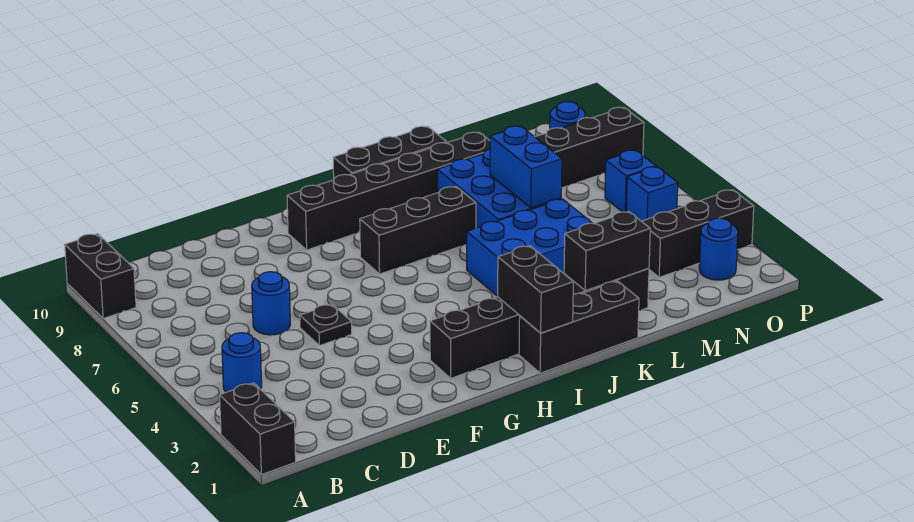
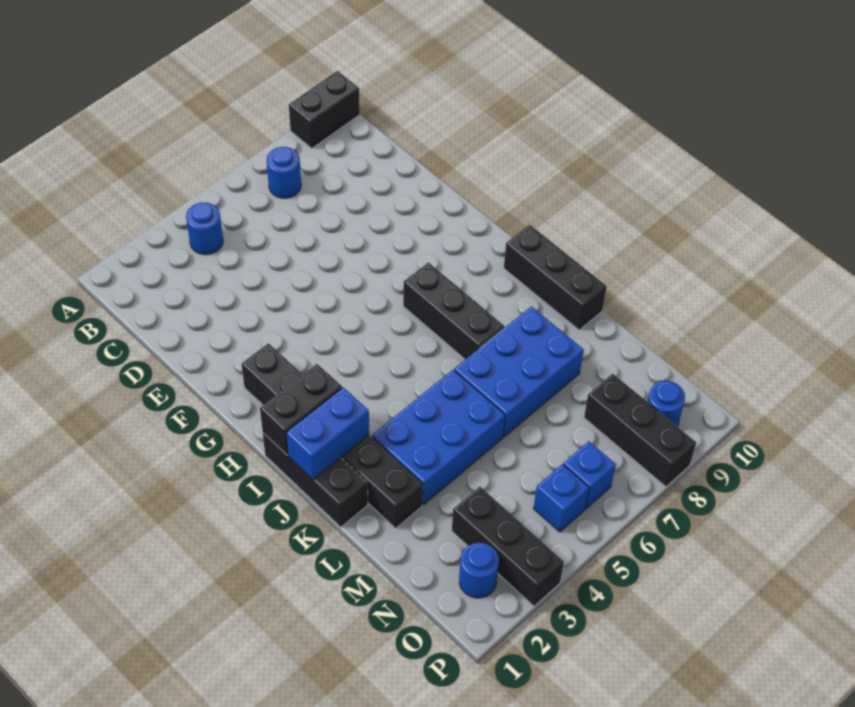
black brick A1:A2 level 1 -> none
blue round brick D6 level 1 -> blue round brick B7 level 1
black plate E5 level 1 -> none
black brick G9:L9 level 1 -> none
blue brick J4:L5 level 1 -> blue brick K3:L5 level 1
black brick K2:L2 level 2 -> none
blue brick L6:L7 level 2 -> blue brick J1:J2 level 2

